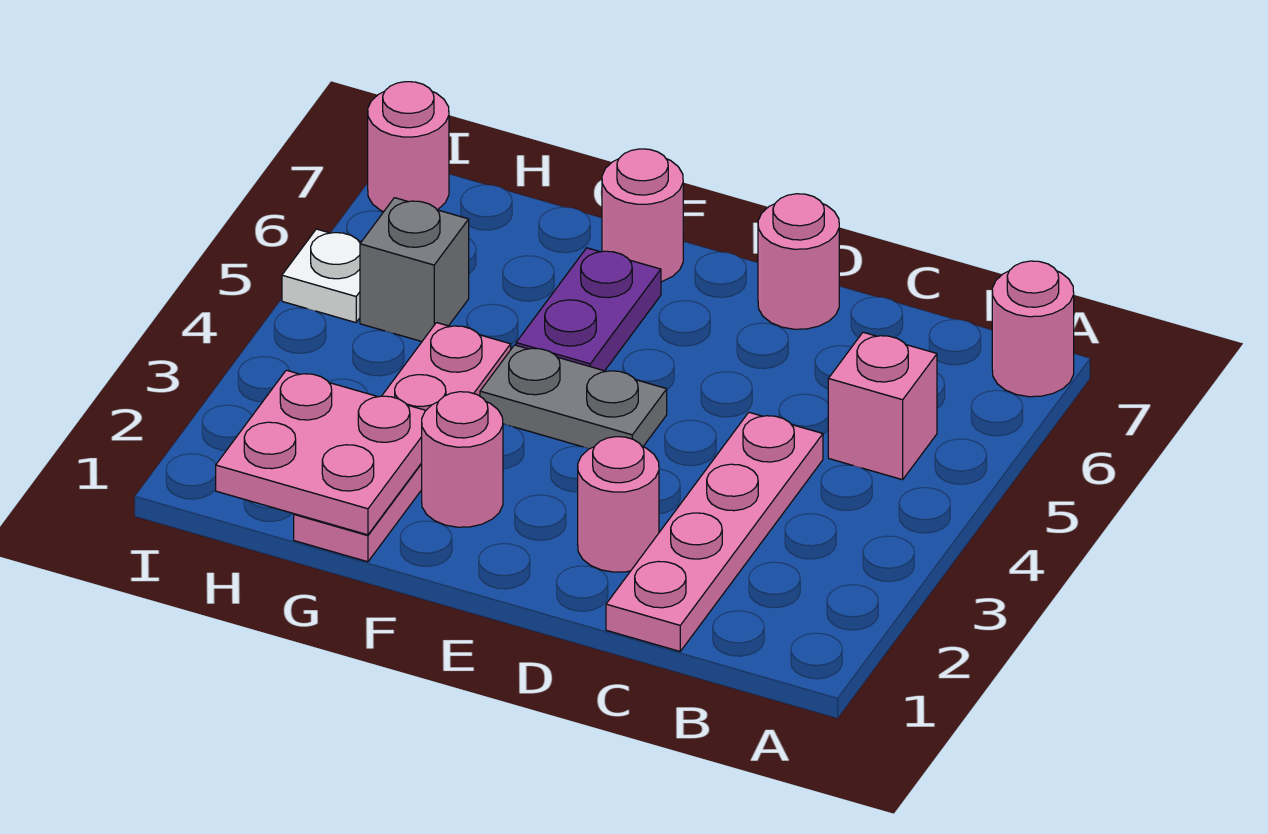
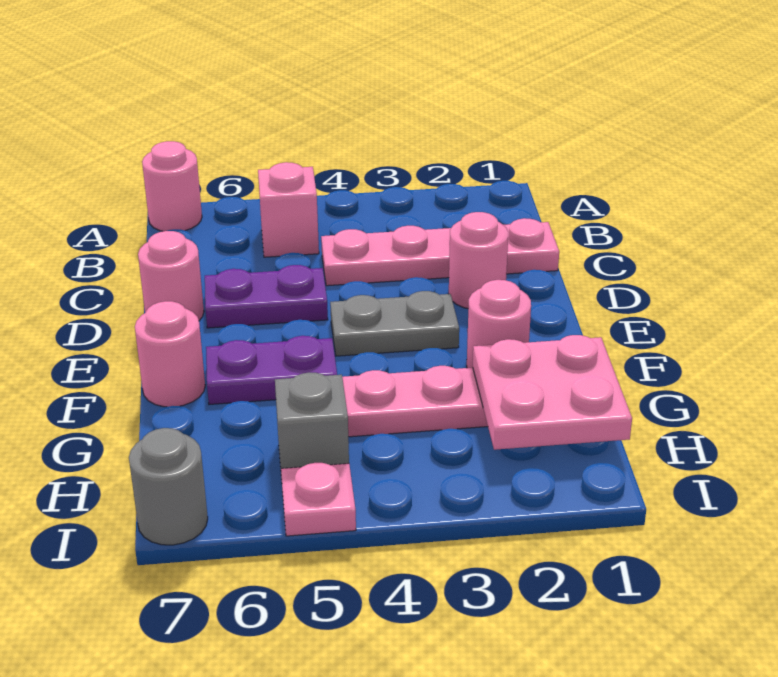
none -> purple plate D5:D6 level 1
grey plate E4:F4 level 1 -> grey plate E3:E4 level 1
white plate I5 level 1 -> pink plate I5 level 1
pink round brick I7 level 1 -> grey round brick I7 level 1

